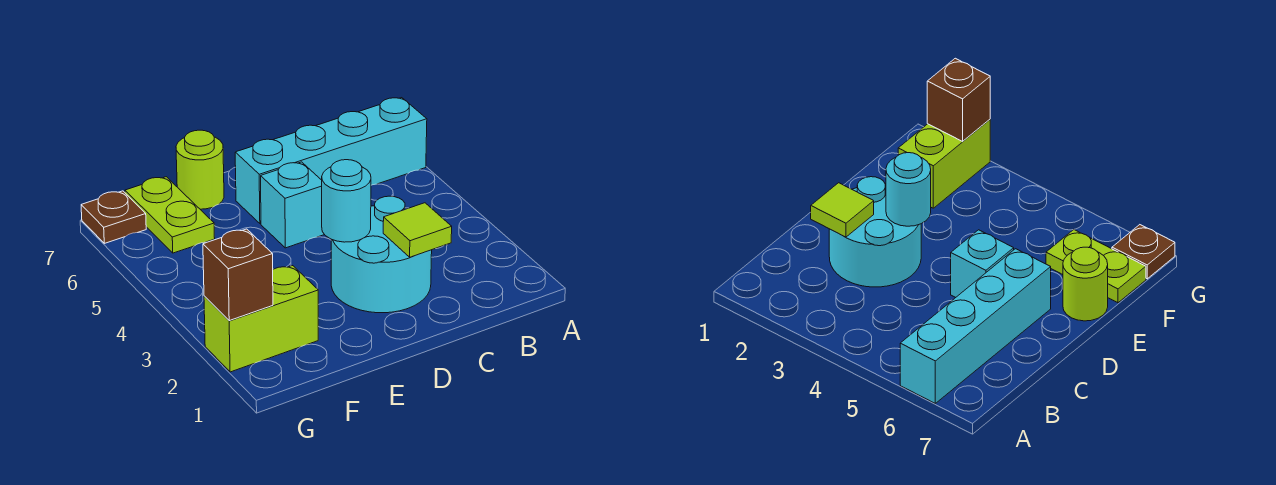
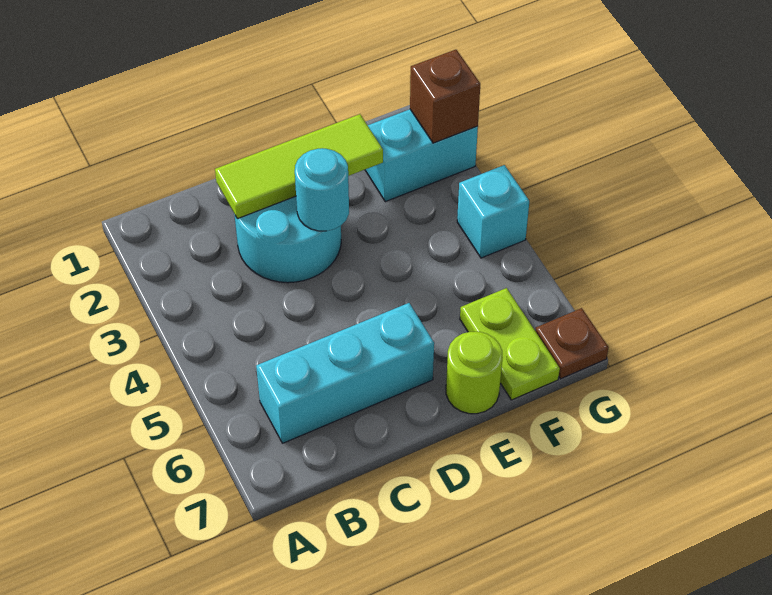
cyan brick A6:D6 level 1 -> cyan brick B6:D6 level 1
lime tile C2 level 2 -> lime tile C2:E2 level 2
cyan brick D5 level 1 -> cyan brick G4 level 1
lime brick F2:G2 level 1 -> cyan brick F2:G2 level 1

